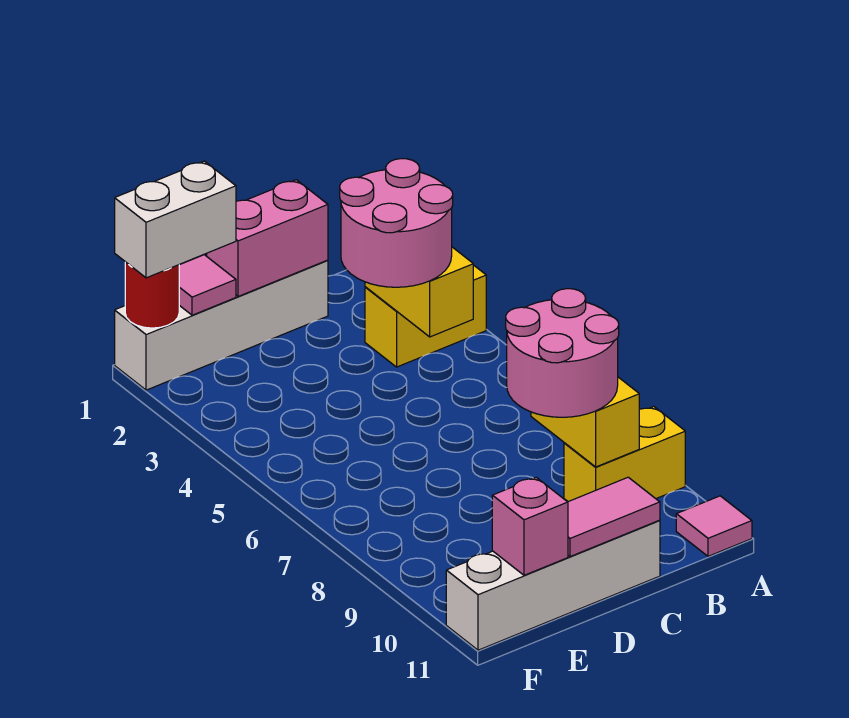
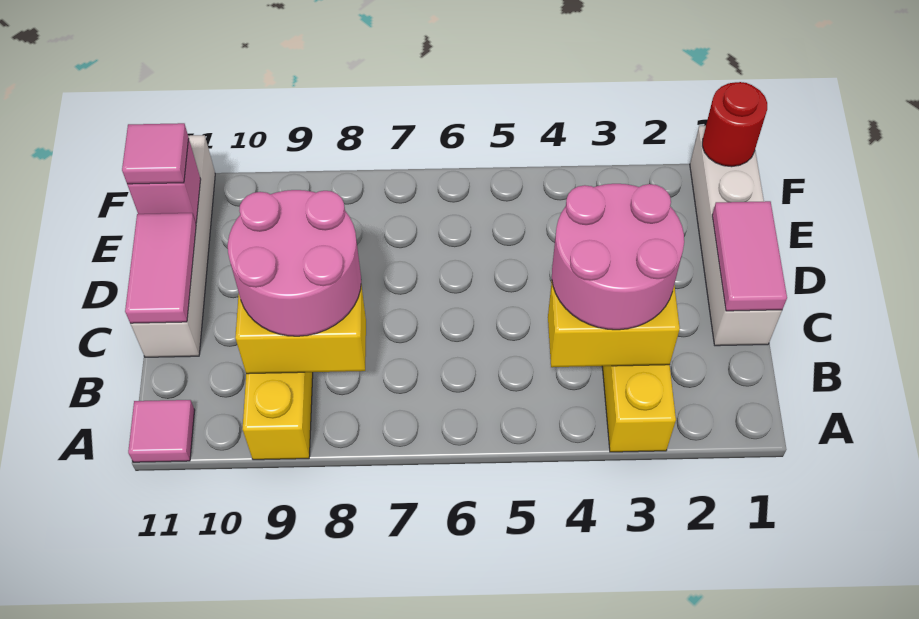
pink brick C1:D1 level 2 -> pink tile C1:D1 level 2
pink tile E1 level 2 -> pink tile E11 level 3
white brick E1:F1 level 3 -> none

